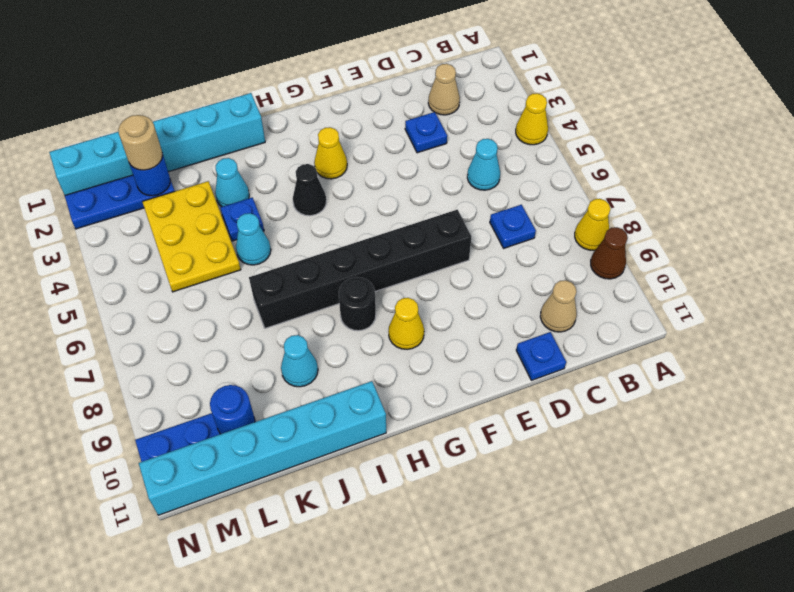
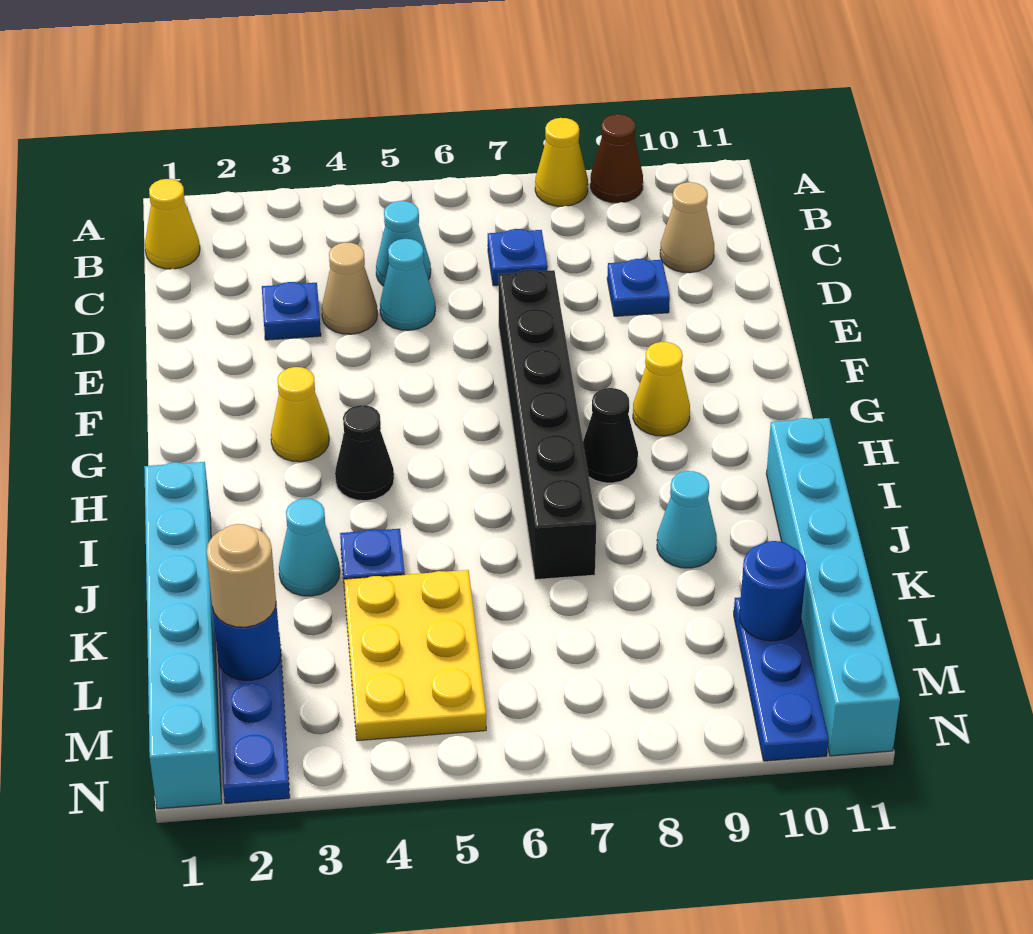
yellow cone A4 level 1 -> yellow cone B1 level 1
tan cone C2 level 1 -> tan cone D4 level 1
blue plate D11 level 1 -> blue plate D9 level 1
black round brick H8 level 1 -> black cone H8 level 1
cyan cone J5 level 1 -> cyan cone D5 level 1
yellow plate K3:L5 level 1 -> yellow plate K4:M5 level 1

